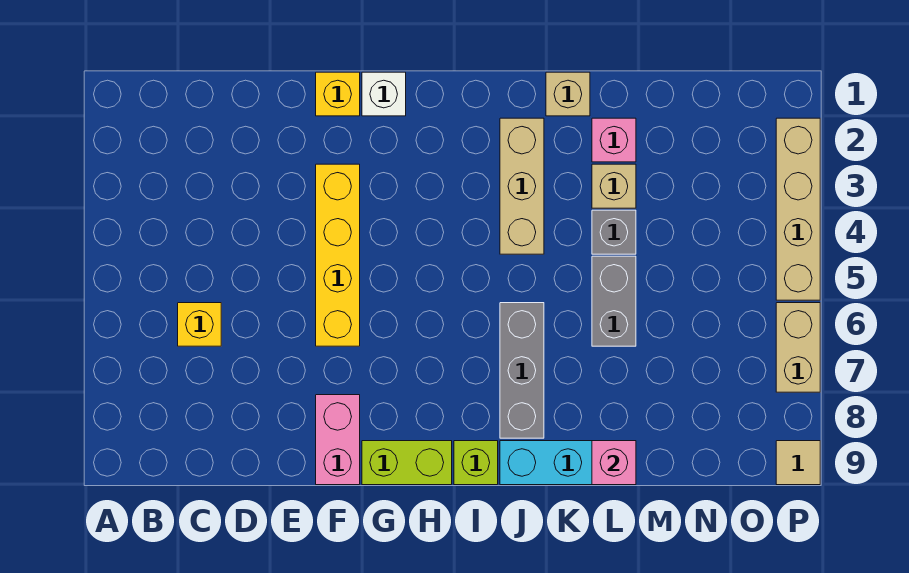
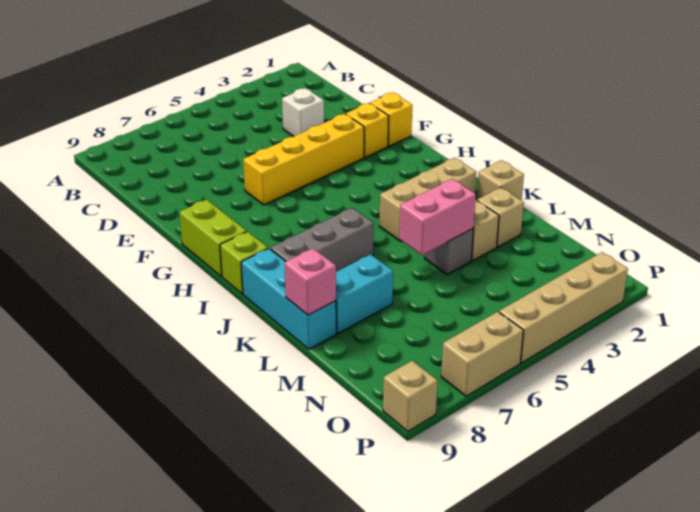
yellow brick C6 level 1 -> yellow brick F2 level 1
pink brick F8:F9 level 1 -> pink brick L4:L5 level 2
white brick G1 level 1 -> white brick D3 level 1
pink brick L2 level 1 -> tan brick L2 level 1
grey brick L5:L6 level 1 -> none
none -> cyan brick L7:L8 level 1
tan tile P9 level 1 -> tan brick P9 level 1

